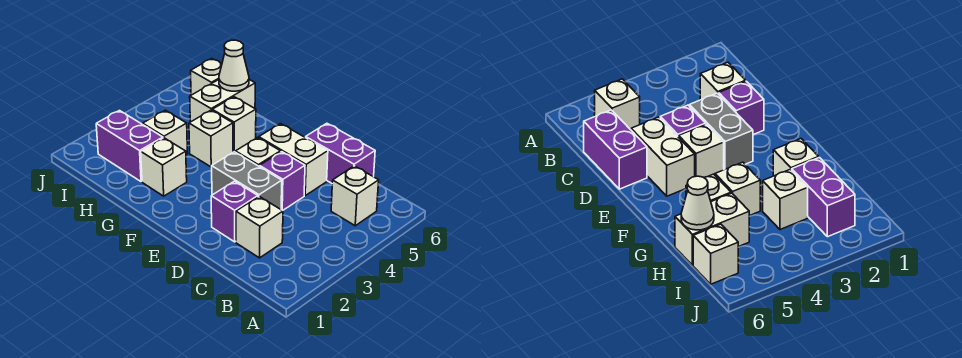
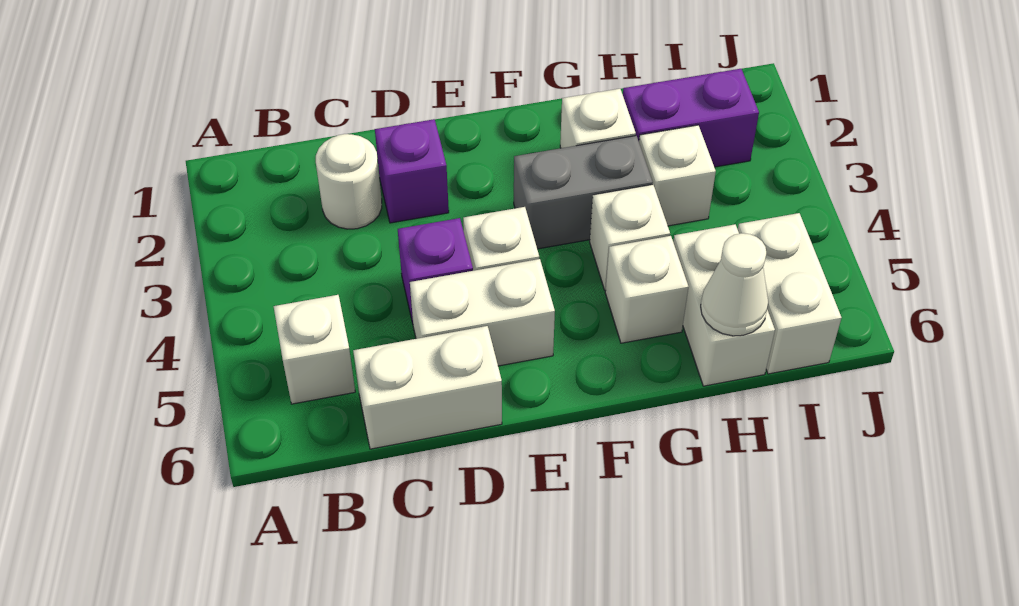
white brick C2 level 1 -> white round brick C2 level 1
purple brick C6:D6 level 1 -> white brick C6:D6 level 1
grey brick D3:E3 level 1 -> grey brick F3:G3 level 1
white brick I6 level 1 -> white brick I5:I6 level 1

